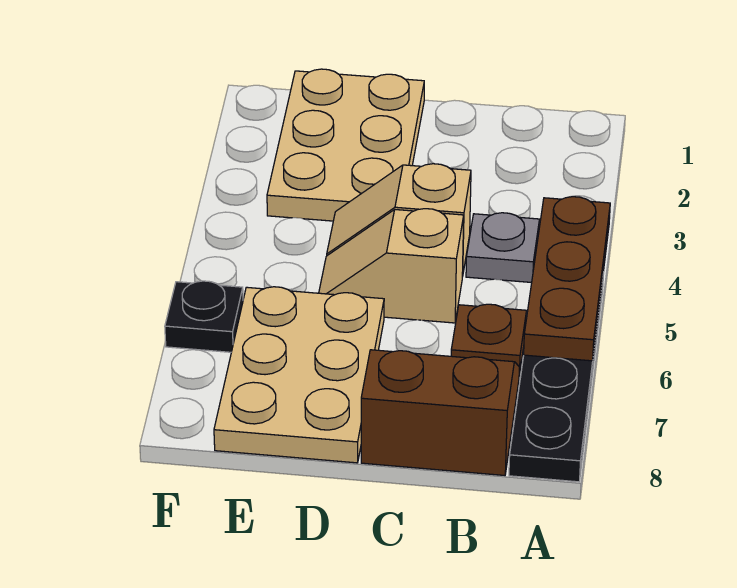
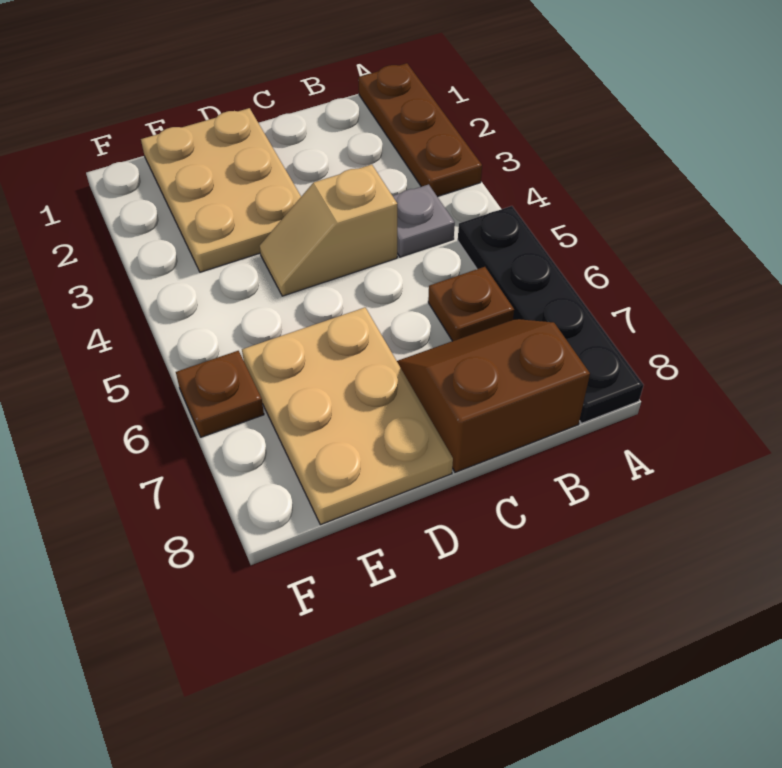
brown plate A4:A6 level 2 -> brown plate A1:A3 level 1
tan slope C5:D5 level 1 top C -> none
black plate F6 level 1 -> brown plate F6 level 1

